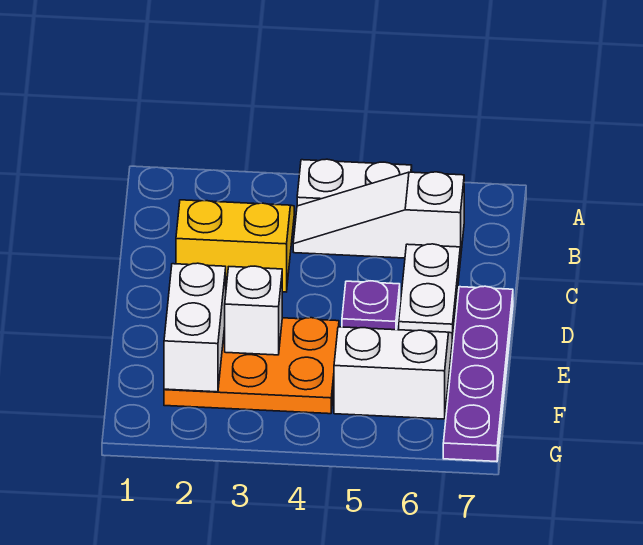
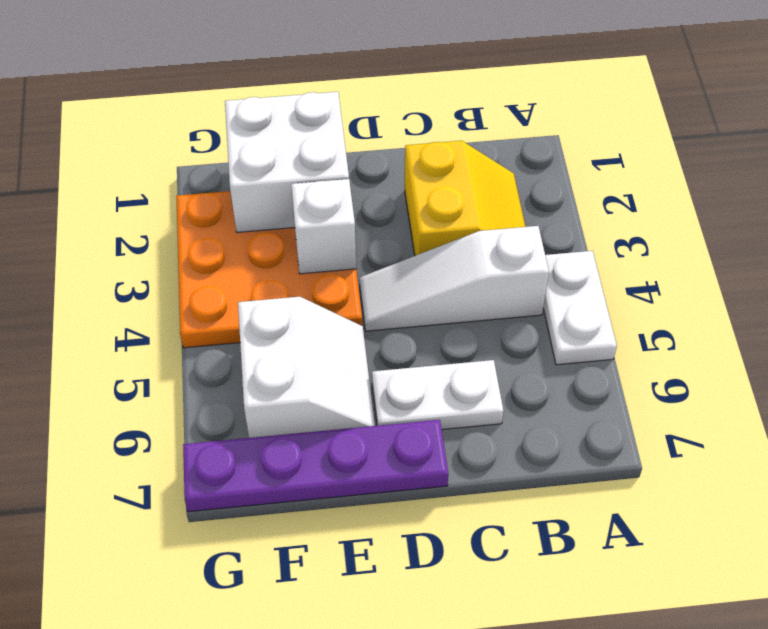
white slope B4:B6 level 1 top 6 -> white slope B4:D4 level 1 top B
purple plate D5 level 1 -> none
orange plate E2:F4 level 1 -> orange plate E2:G4 level 1
white brick E2:F2 level 2 -> white brick E1:F2 level 2

